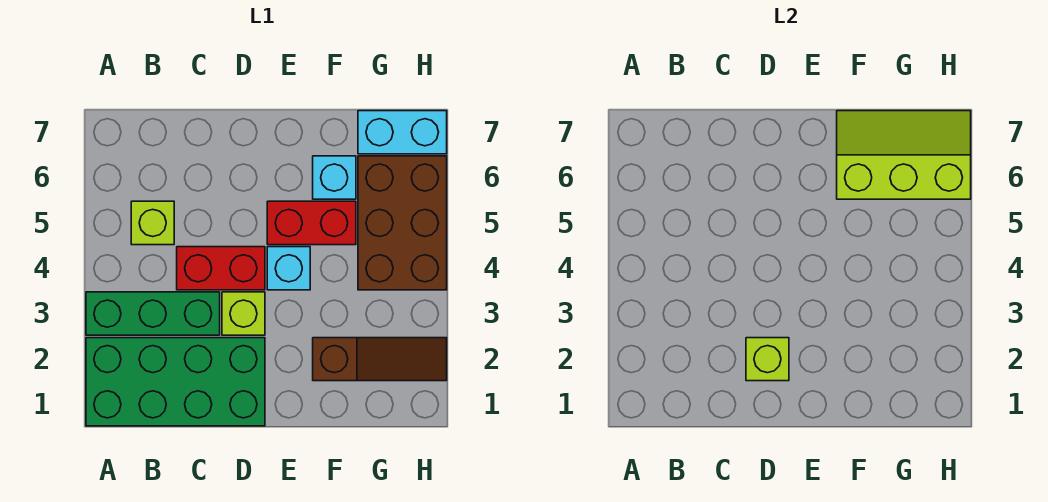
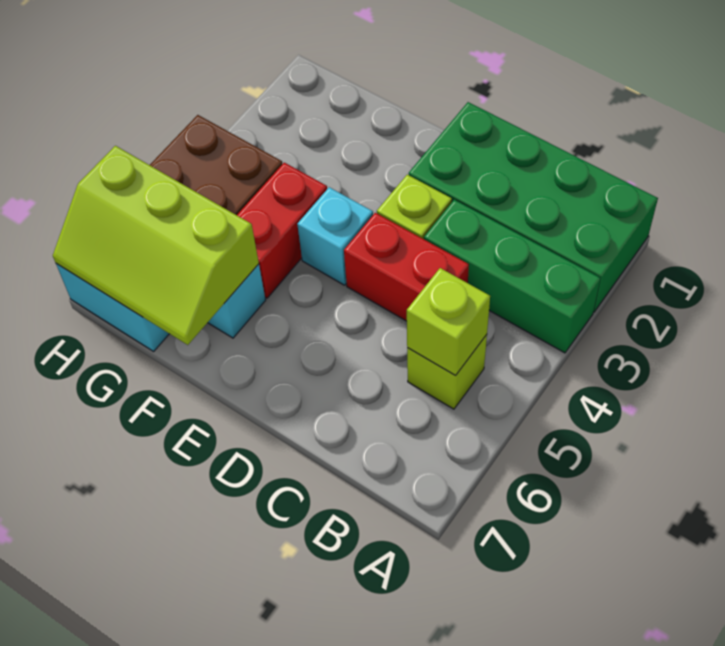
lime brick D2 level 2 -> lime brick B5 level 2
red brick E5:F5 level 1 -> red brick F4:F5 level 1
brown slope F2:H2 level 1 top F -> none

